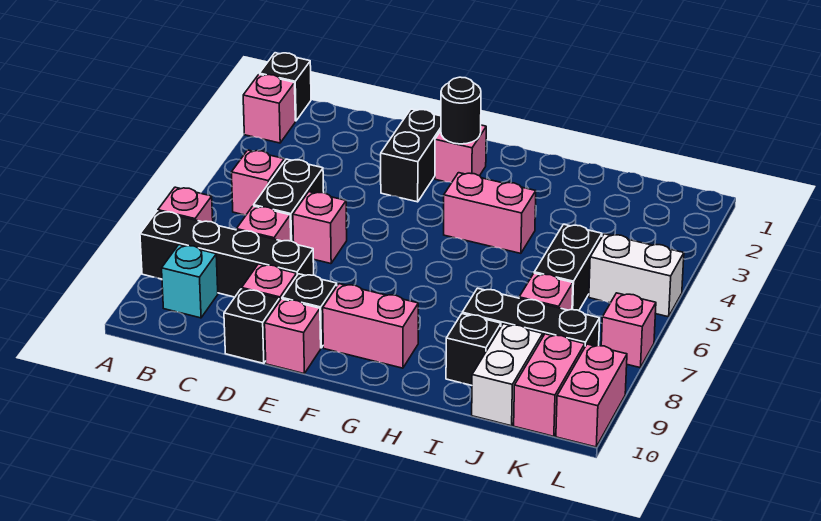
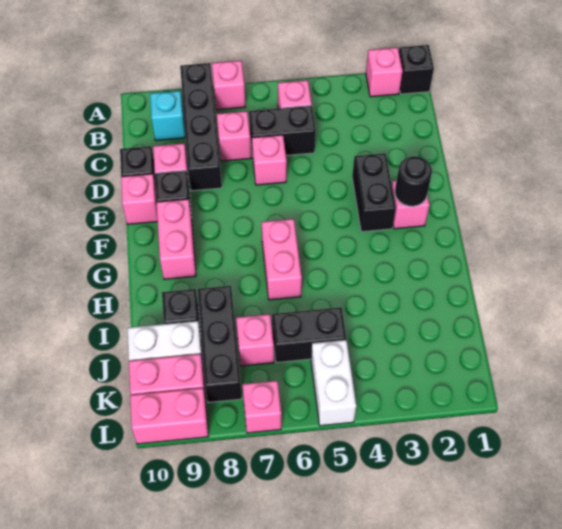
black brick E2:E3 level 1 -> black brick E3:F3 level 1
pink brick G4:H4 level 1 -> pink brick G6:H6 level 1

